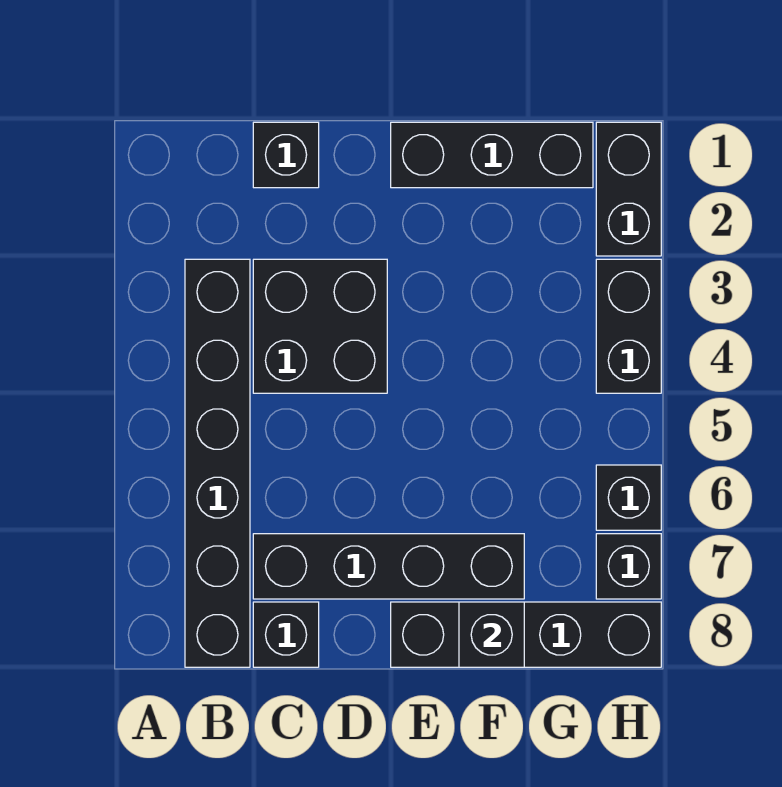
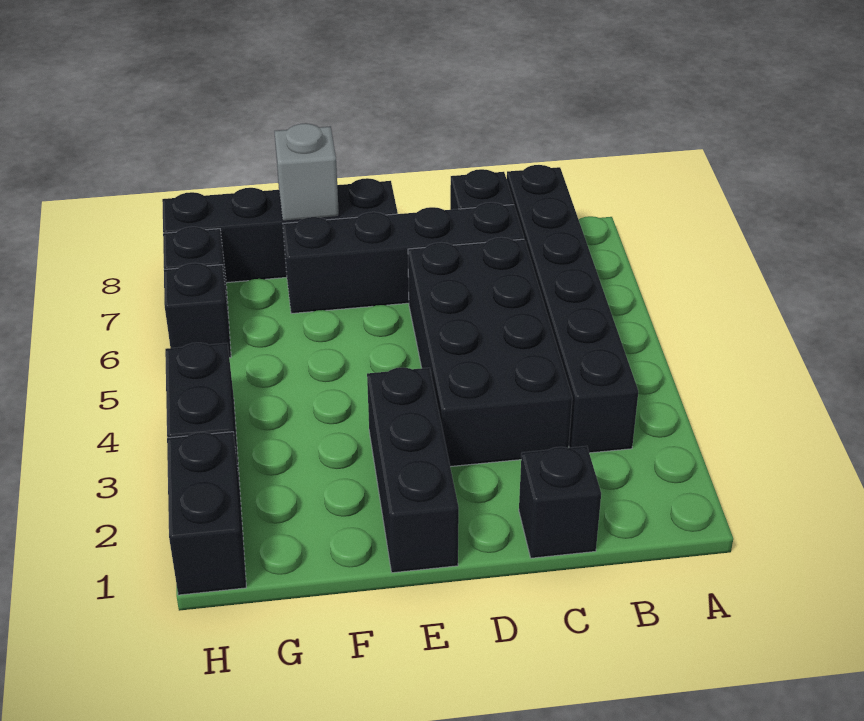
black brick C3:D4 level 1 -> black brick C3:D6 level 1
black brick E1:G1 level 1 -> black brick E1:E3 level 1
black brick F8 level 2 -> grey brick F8 level 2

